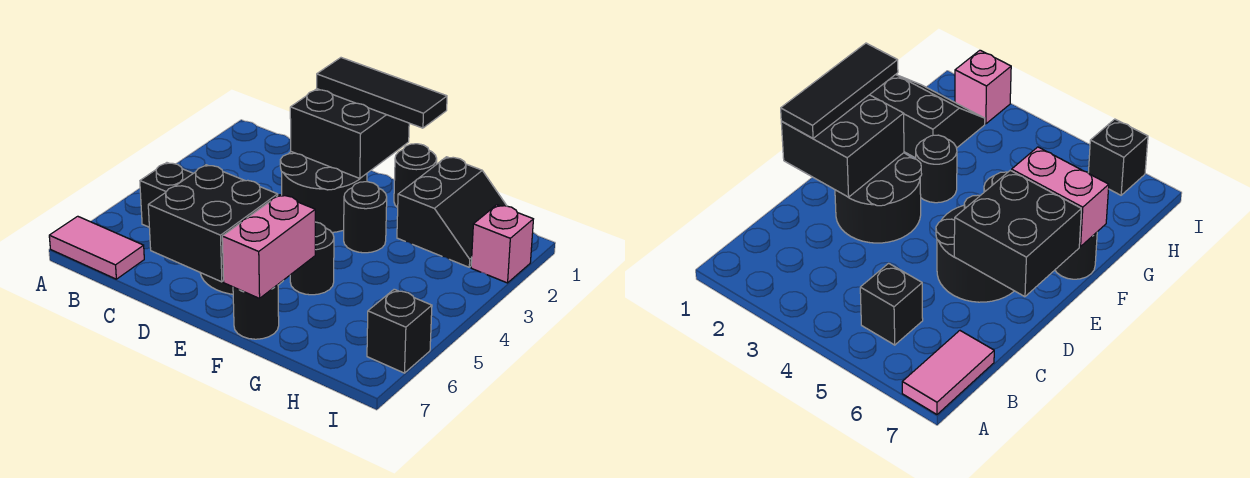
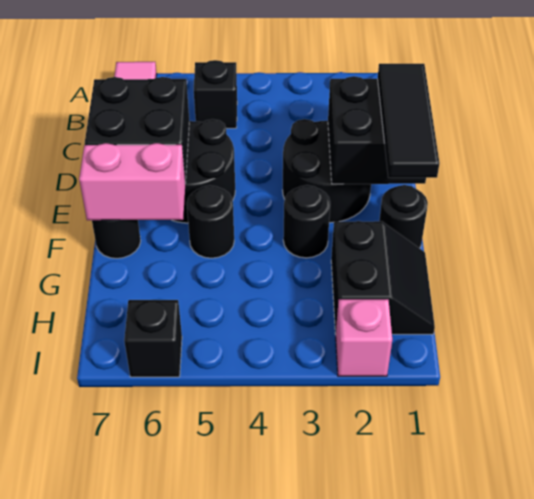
black slope G1:H2 level 1 top G -> black slope G1:H2 level 1 top 2

